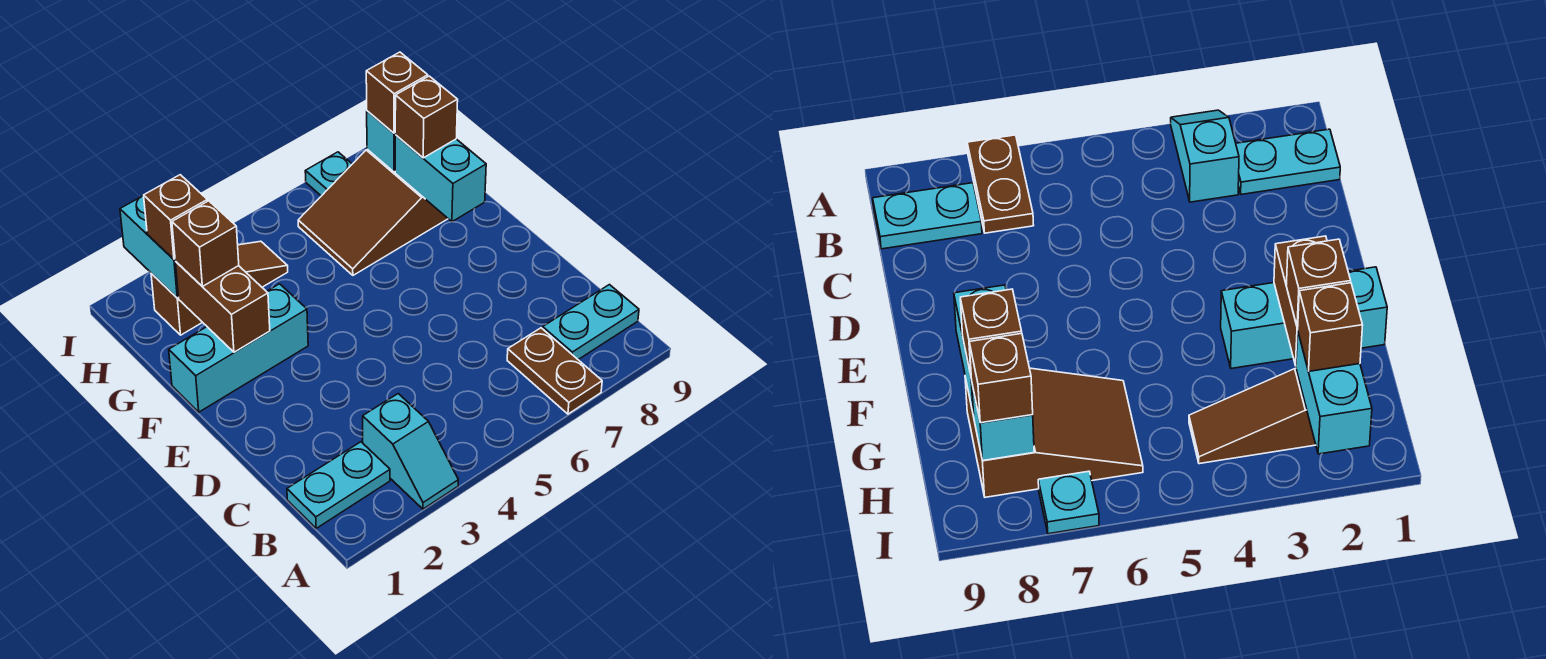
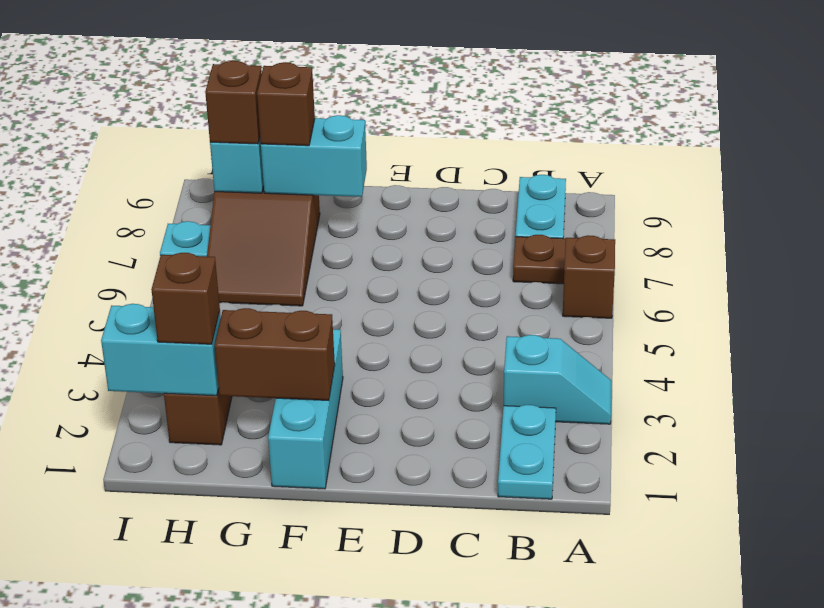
brown brick G2 level 3 -> brown brick A6 level 1

